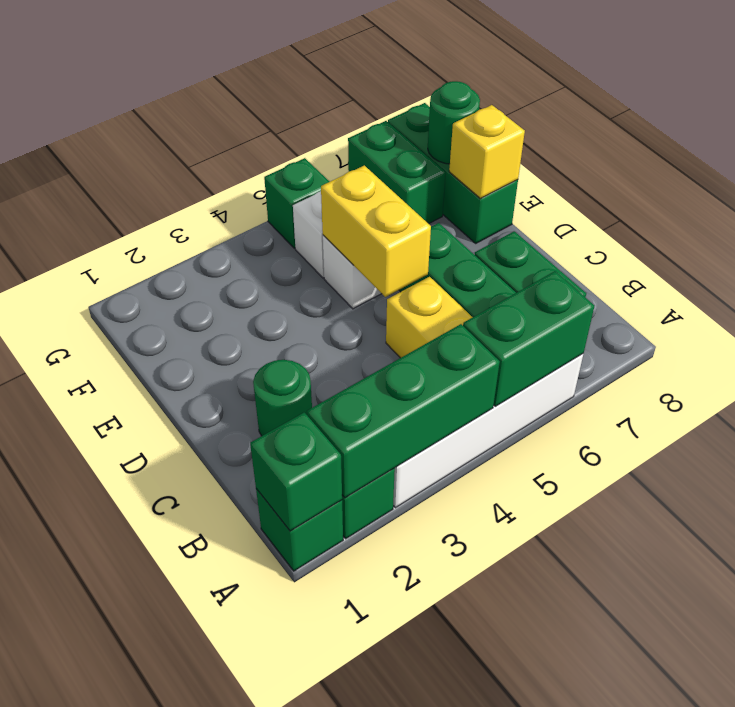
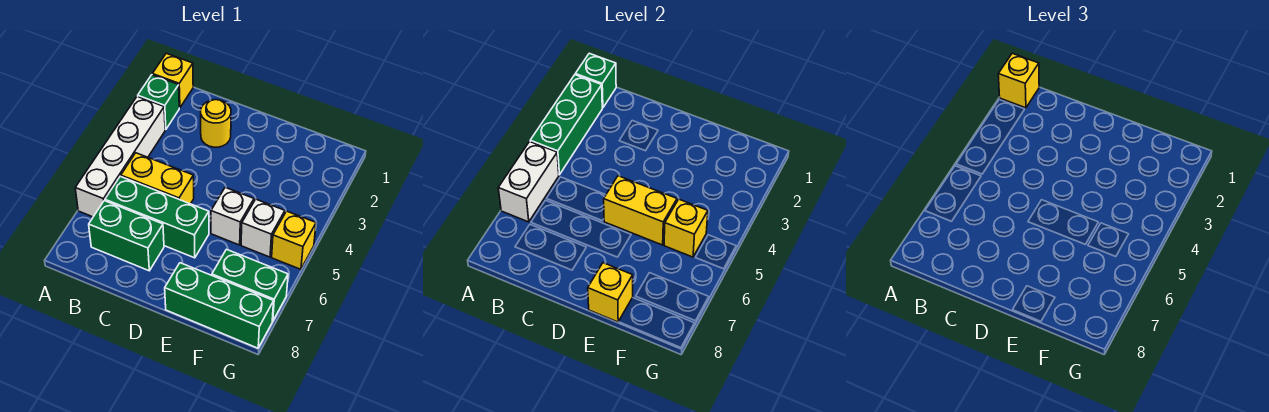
green brick A1 level 1 -> yellow brick A1 level 1
none -> yellow brick A1 level 3
green brick A5:A6 level 2 -> white brick A5:A6 level 2
green round brick C2 level 1 -> yellow round brick C2 level 1
none -> yellow brick F5 level 2
green round brick F8 level 2 -> none
green brick G5 level 1 -> yellow brick G5 level 1

